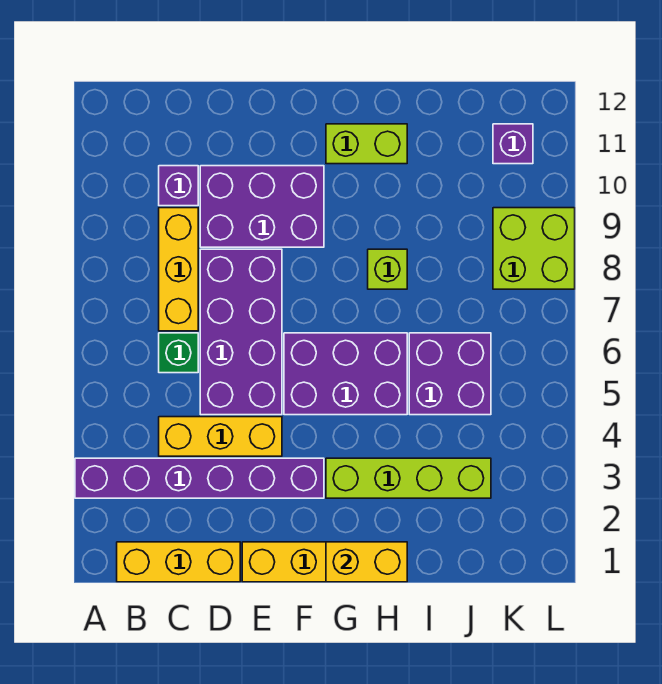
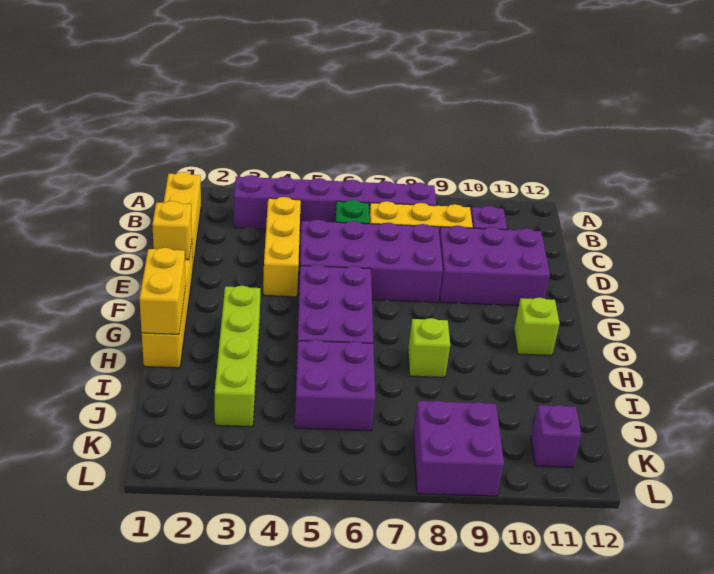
purple brick A3:F3 level 1 -> purple brick B3:B8 level 1
purple brick D9:F10 level 1 -> purple brick D9:E11 level 1
none -> yellow brick E1 level 2
lime brick G11:H11 level 1 -> lime brick G11 level 1
lime brick K8:L9 level 1 -> purple brick K8:L9 level 1

